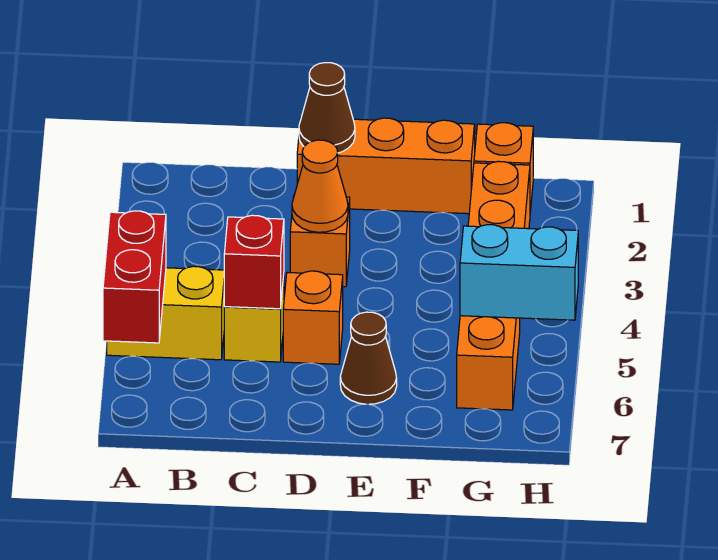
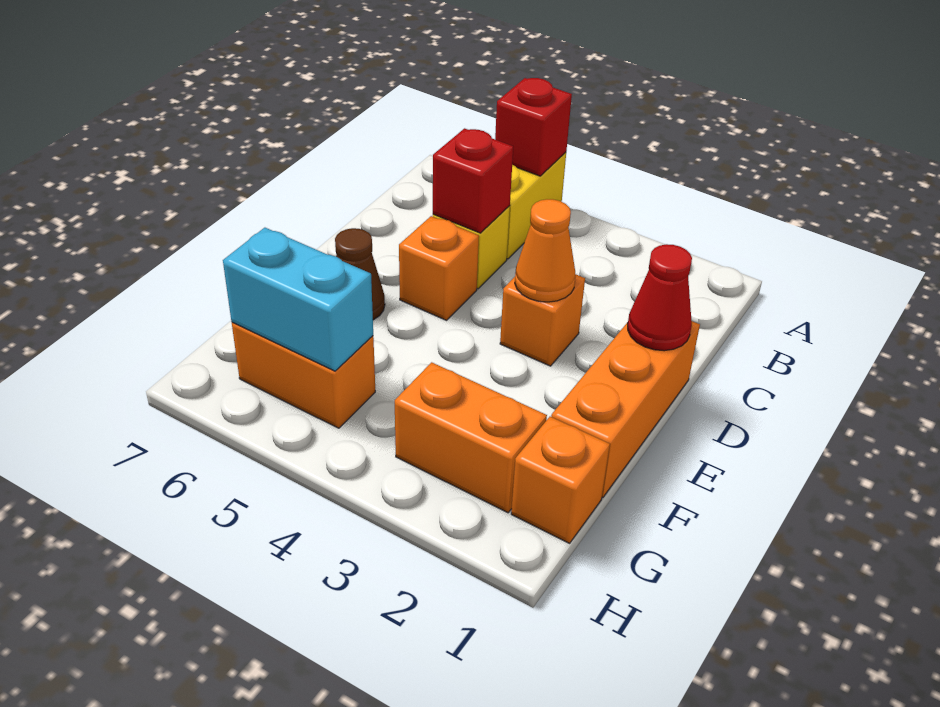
red brick A5:A6 level 2 -> red brick A5 level 2
brown cone D1 level 2 -> red cone D1 level 2
cyan brick G5:H5 level 2 -> cyan brick G5:G6 level 2

